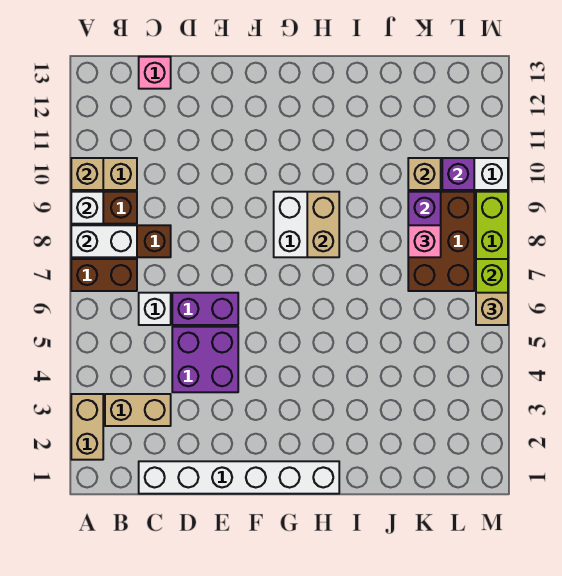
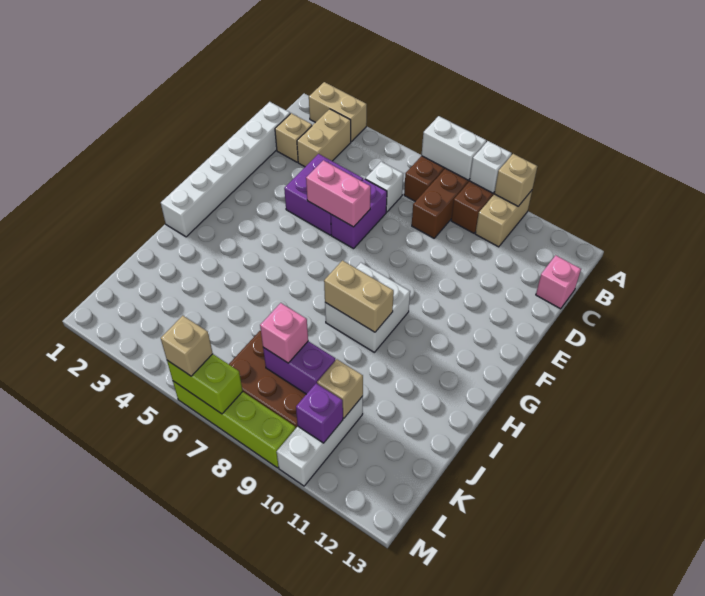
white brick A8:B8 level 2 -> white brick A7:A8 level 2
none -> tan brick C2 level 1
none -> pink brick E5:E6 level 2

